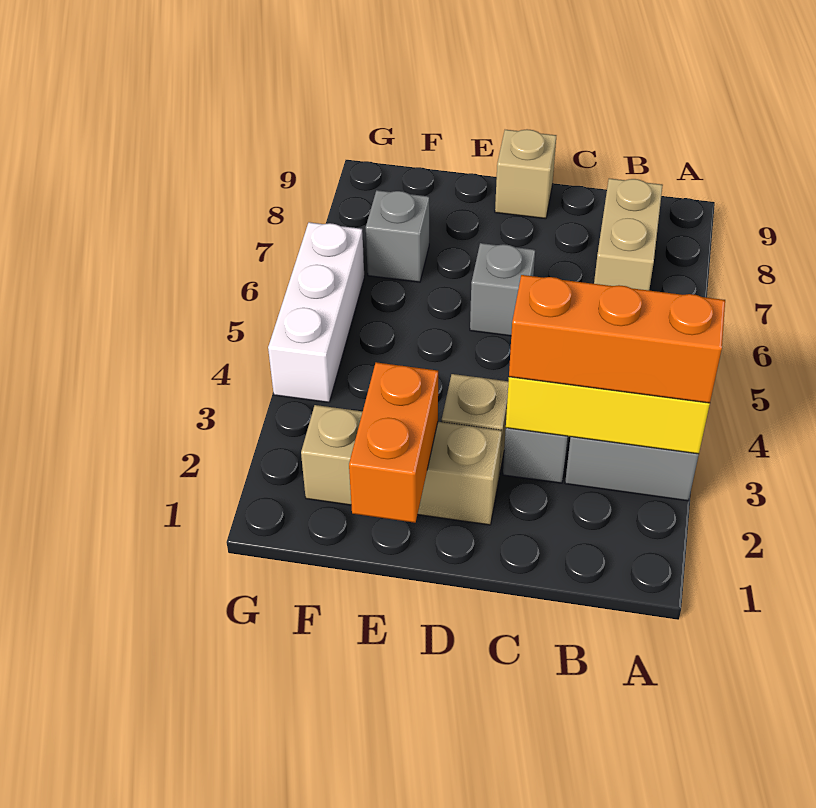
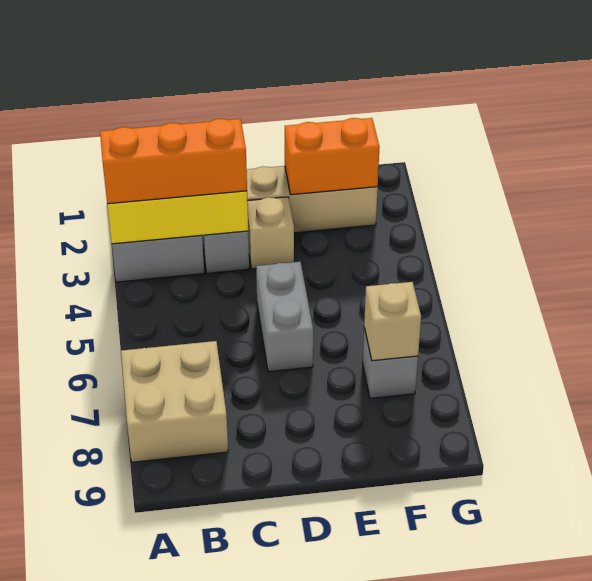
tan brick B7:B8 level 1 -> tan brick A7:B8 level 1
grey brick D6 level 1 -> grey brick D5:D6 level 1
tan brick D9 level 1 -> tan brick F7 level 2
orange brick E1:E2 level 2 -> orange brick E2:F2 level 2
white brick G4:G6 level 1 -> none

